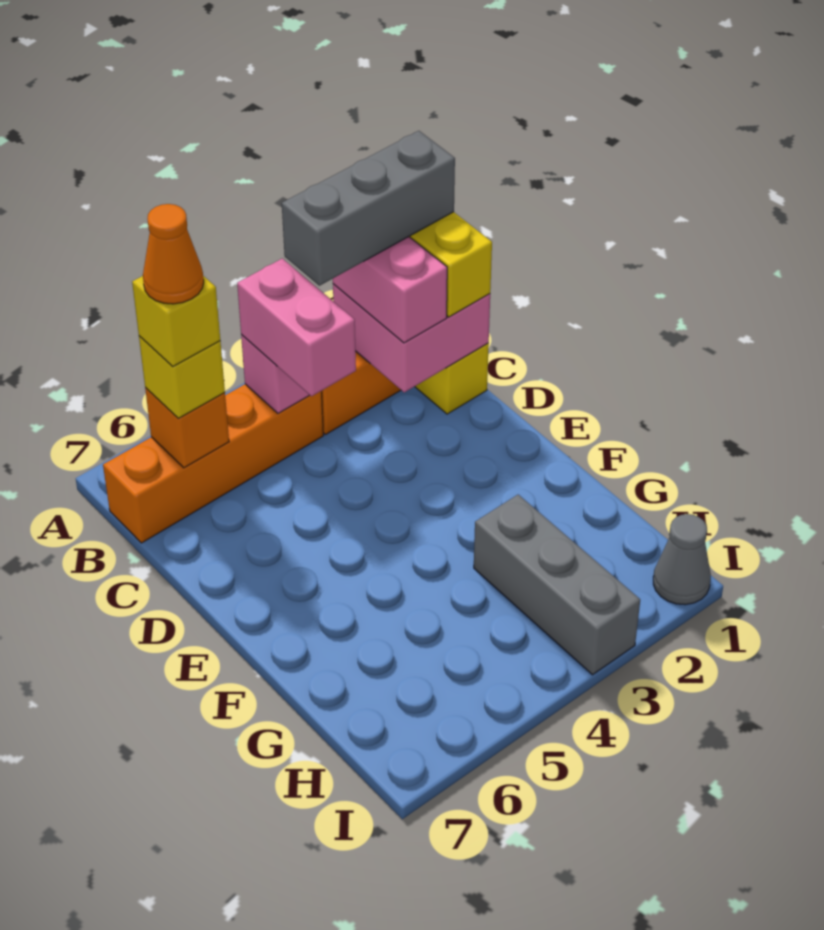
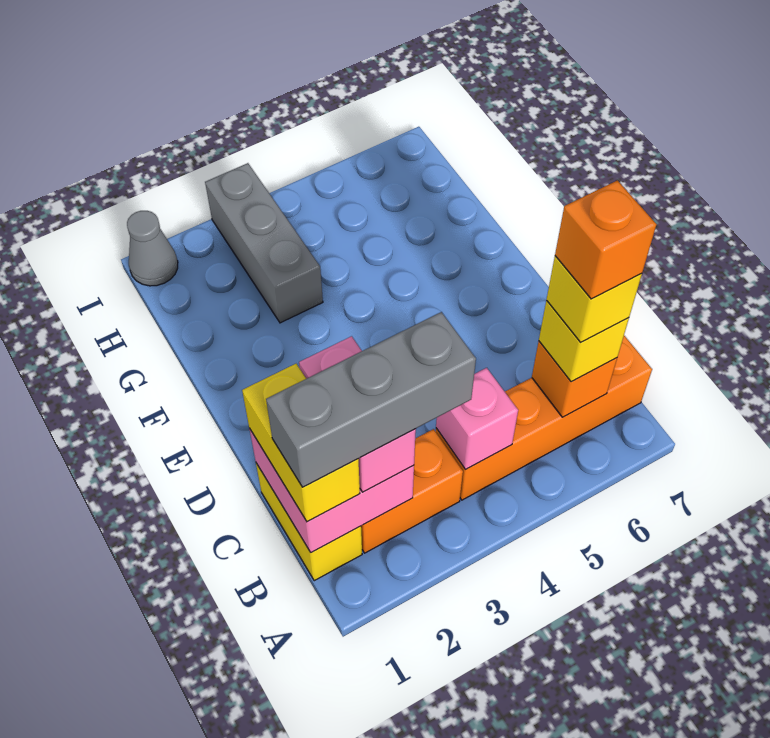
pink brick B4:C4 level 3 -> none
orange cone B6 level 5 -> orange brick B6 level 5

